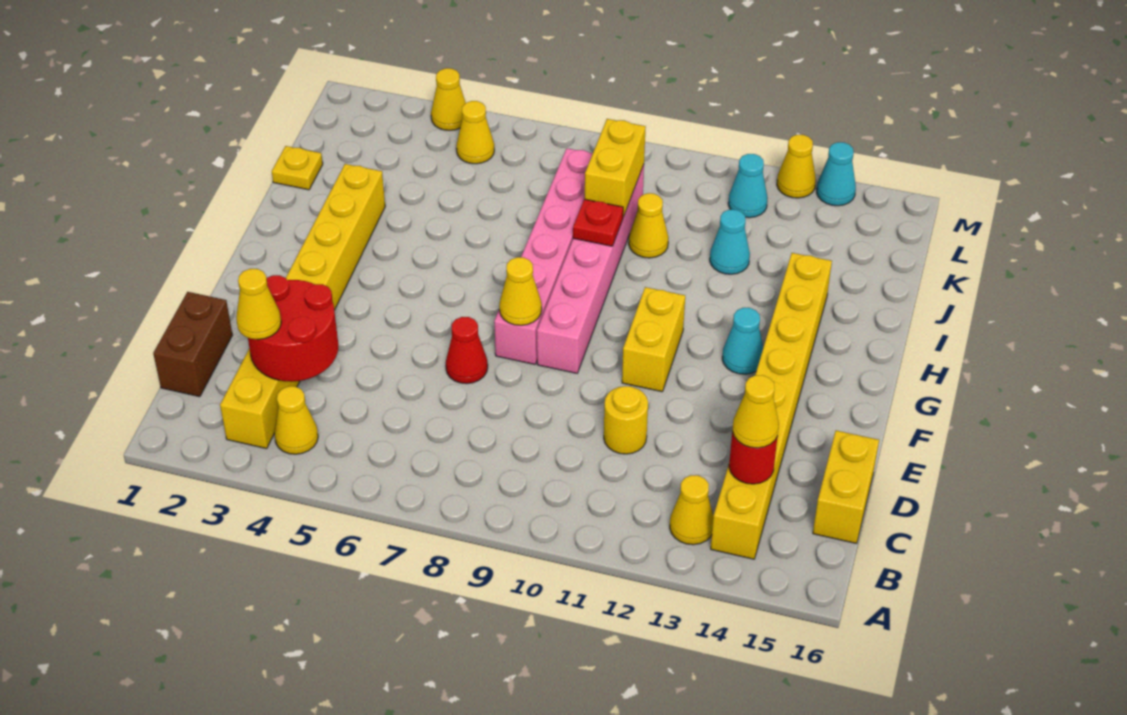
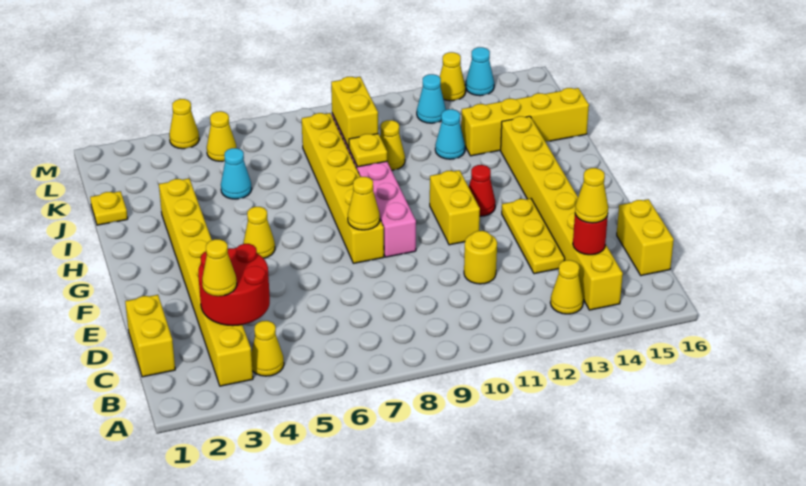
brown brick C1:D1 level 1 -> yellow brick C1:D1 level 1
none -> yellow plate D13:F13 level 1
red cone E7 level 1 -> red cone G12 level 1
pink brick F8:K8 level 1 -> yellow brick F8:K8 level 1
none -> yellow cone G5 level 1
cyan cone G13 level 1 -> cyan cone J5 level 1
red plate I9 level 2 -> yellow plate I9 level 2
none -> yellow brick J13:J16 level 1

